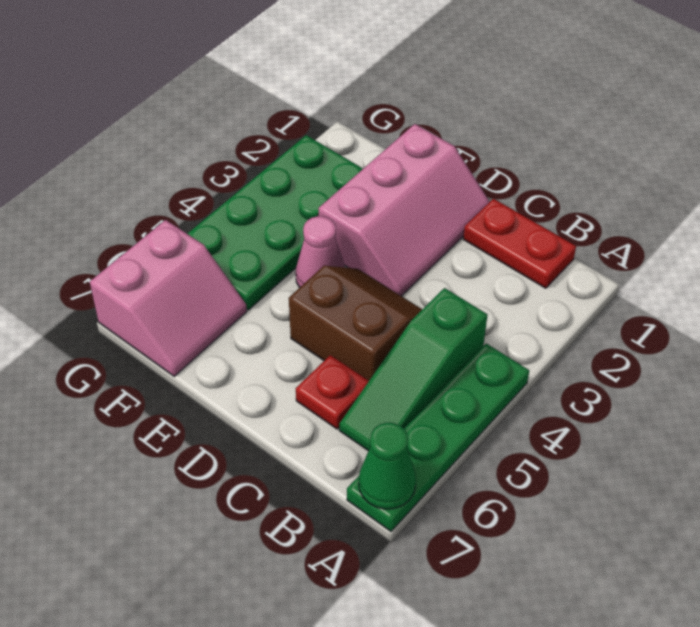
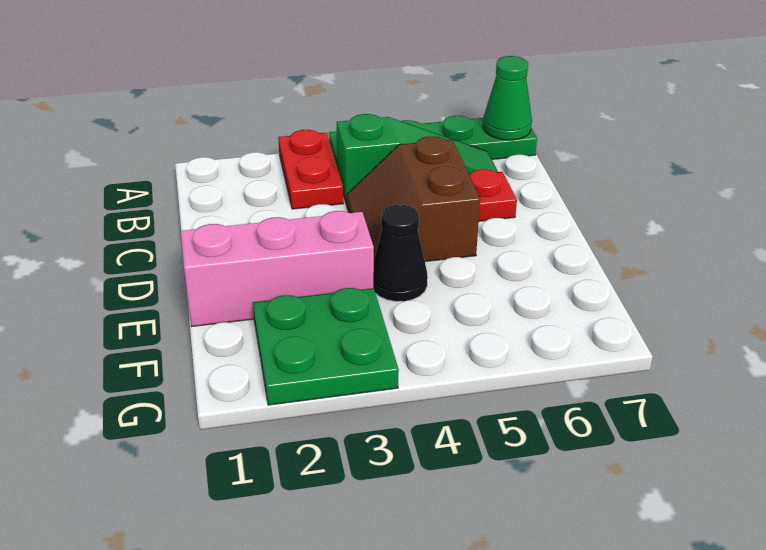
red plate B1:C1 level 1 -> red plate A3:B3 level 1
pink cone E4 level 1 -> black cone E4 level 1
green plate F2:G5 level 1 -> green plate F2:G3 level 1
pink slope F6:G7 level 1 top G -> none

